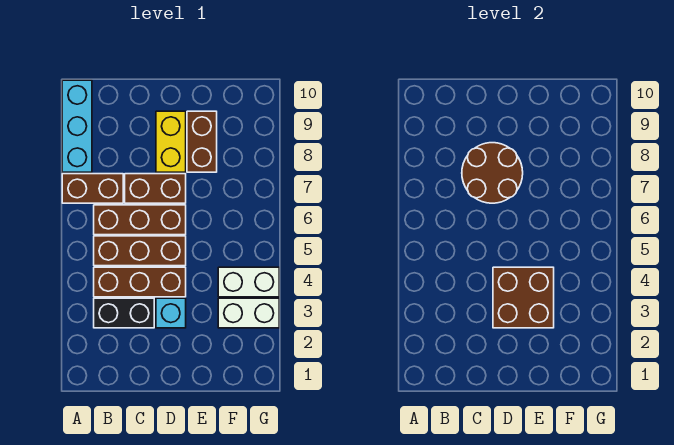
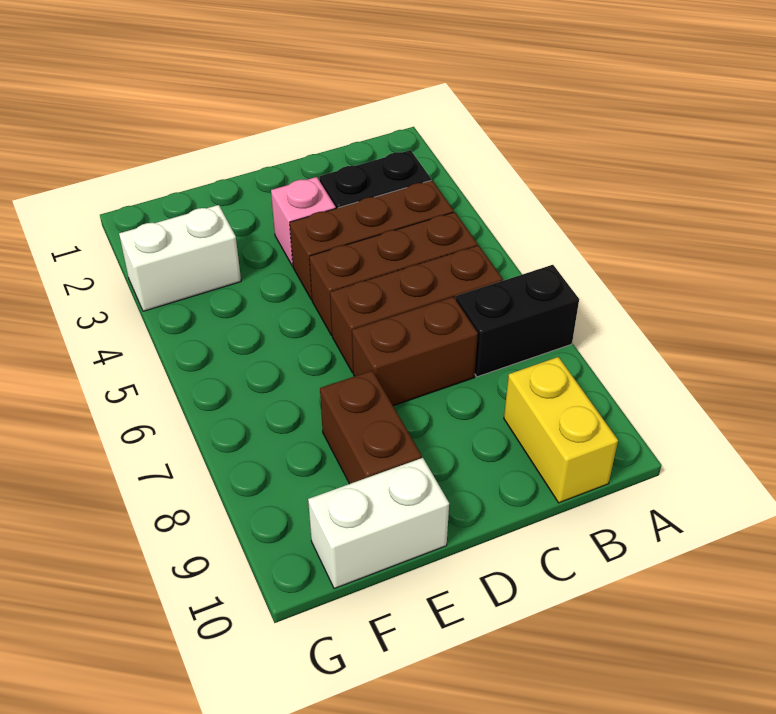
brown brick A7:B7 level 1 -> black brick A7:B7 level 1
cyan brick A8:A10 level 1 -> none
brown round brick C7:D8 level 2 -> none
cyan brick D3 level 1 -> pink brick D3 level 1
brown brick D3:E4 level 2 -> none
yellow brick D8:D9 level 1 -> yellow brick B9:B10 level 1
white brick F4:G4 level 1 -> white brick E10:F10 level 1

